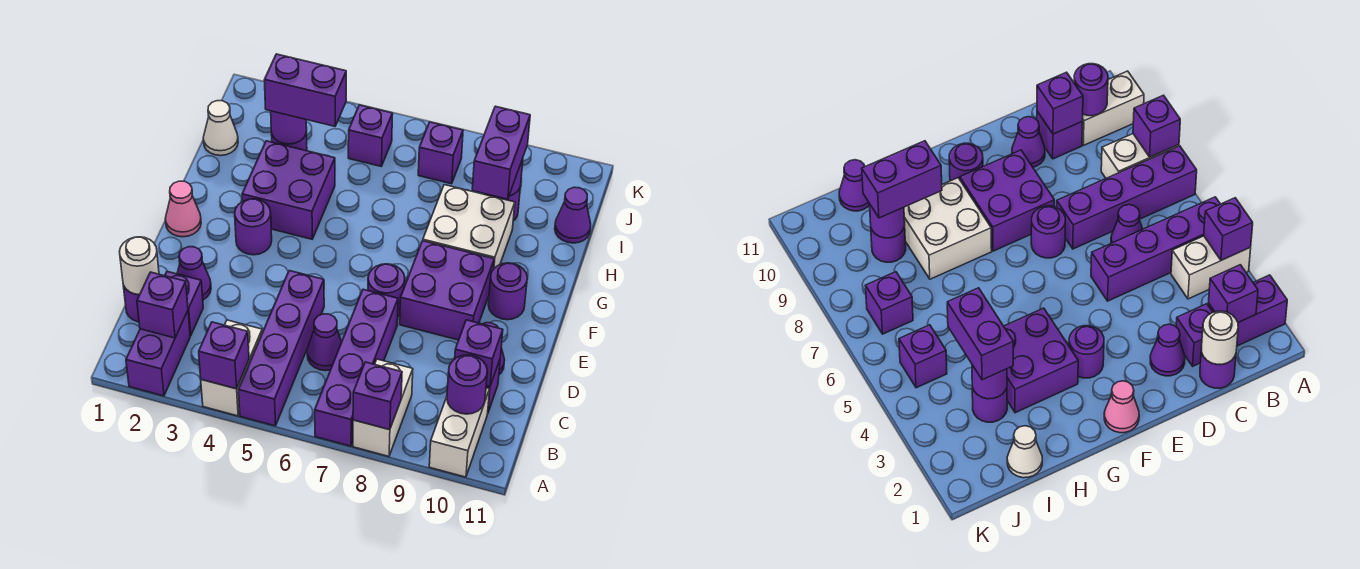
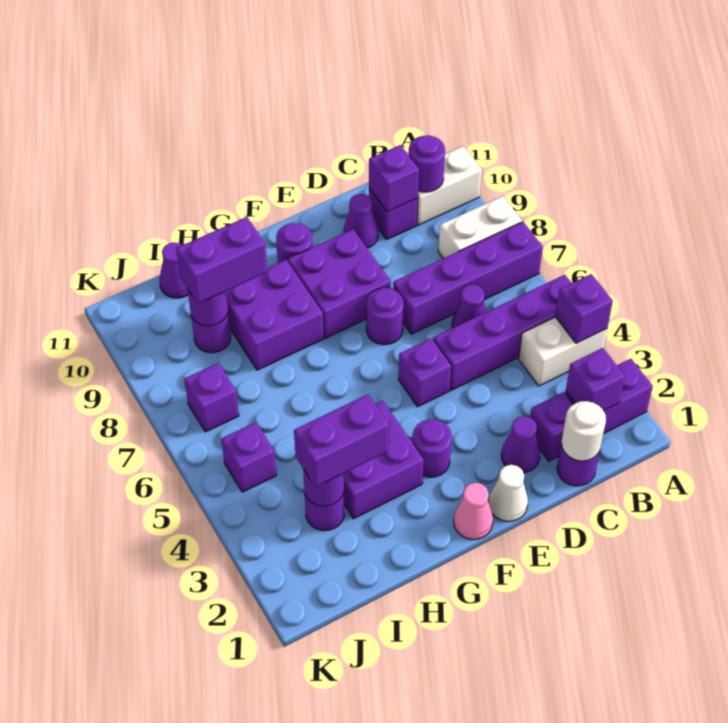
purple brick A8 level 2 -> purple brick E5 level 1
white brick G8:H9 level 1 -> purple brick G8:H9 level 1
white cone I1 level 1 -> white cone E1 level 1
purple brick I3:I4 level 3 -> purple brick H3:I3 level 3

